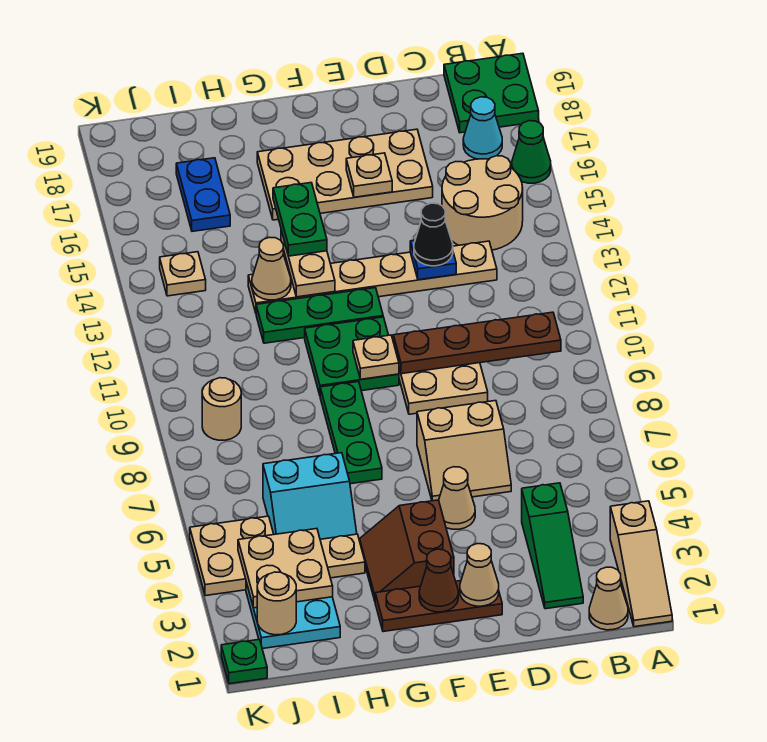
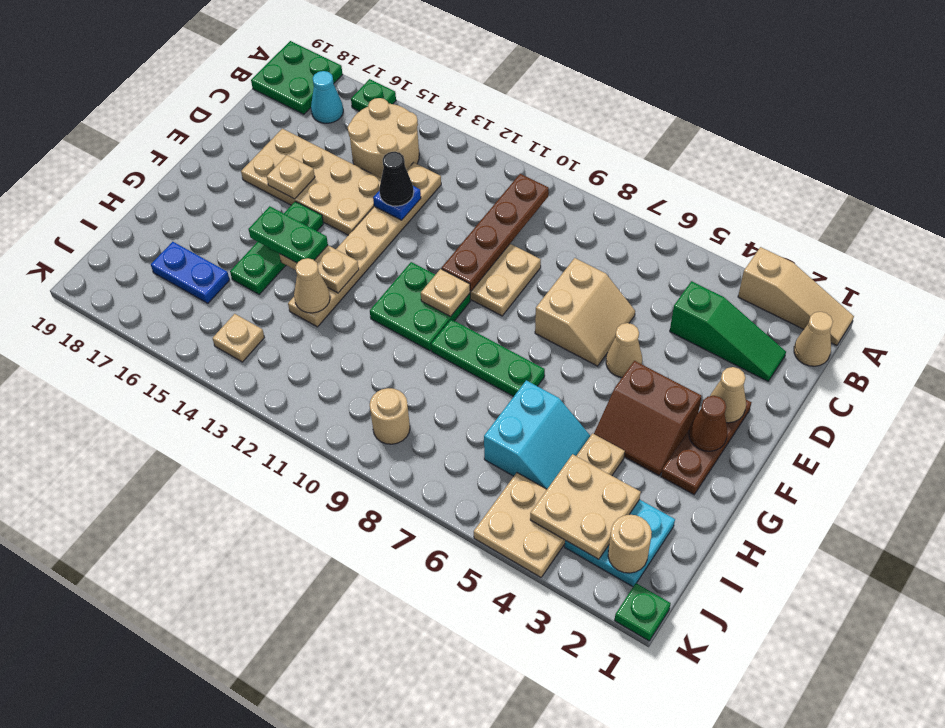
green cone A16 level 1 -> green plate A16 level 1
tan plate D16:G17 level 1 -> tan plate D14:E17 level 1
green plate F12:H12 level 1 -> green plate F15:H15 level 1

